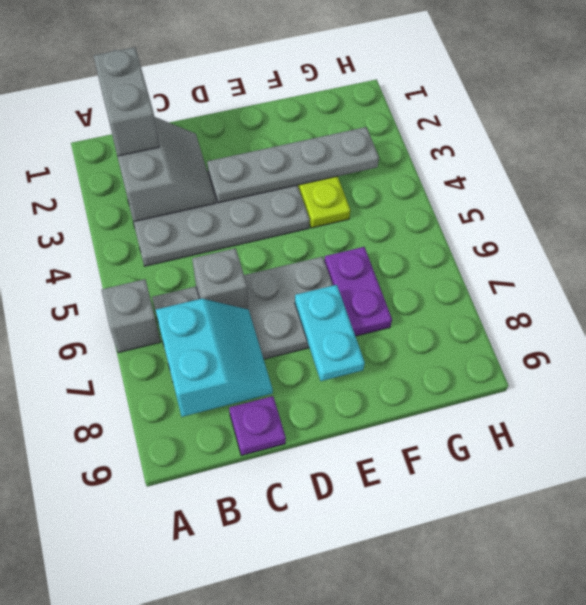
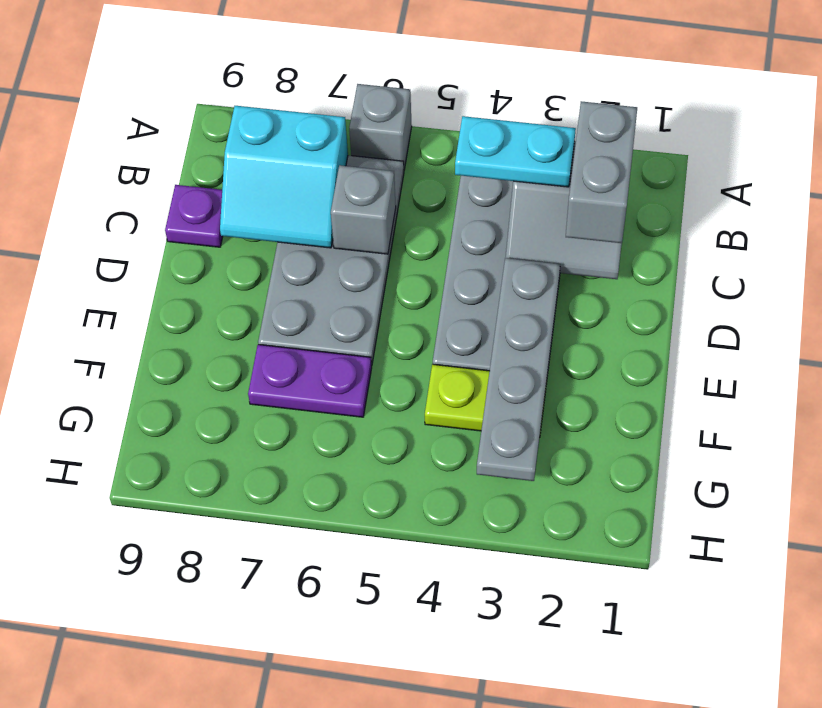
grey brick B1:B2 level 3 -> grey brick B2:C2 level 3
cyan plate E7:E8 level 2 -> cyan plate B3:B4 level 3

